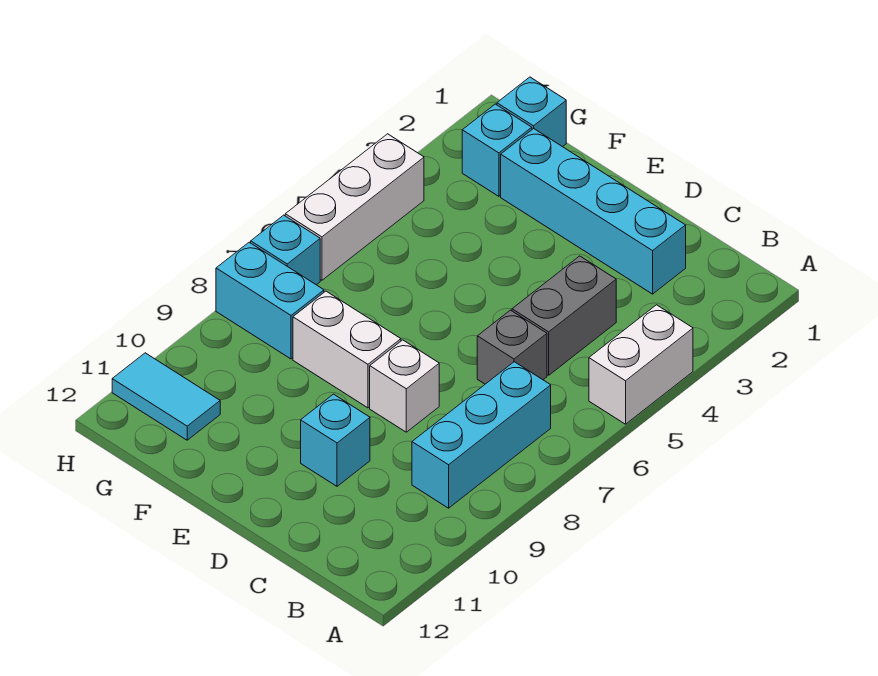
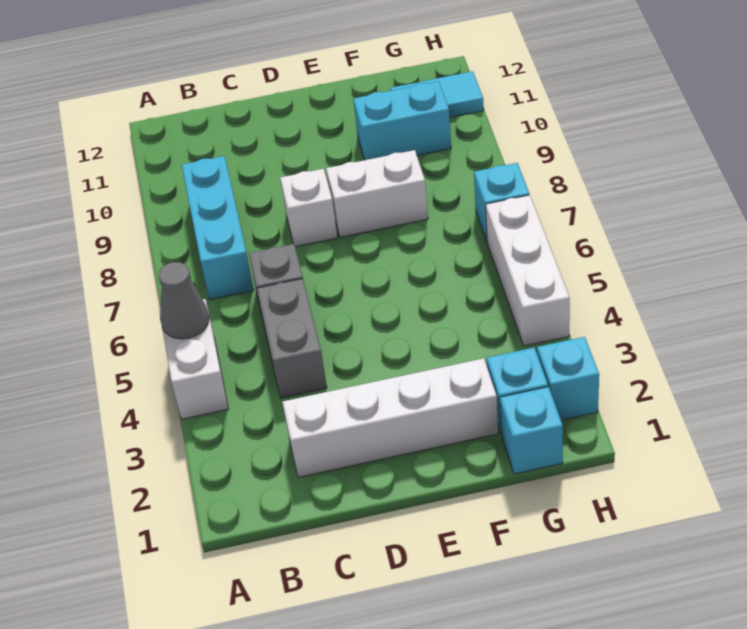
none -> grey cone A5 level 2
cyan brick C2:F2 level 1 -> white brick C2:F2 level 1
cyan brick D10 level 1 -> cyan brick H2 level 1
cyan brick G8:H8 level 1 -> cyan brick F10:G10 level 1

